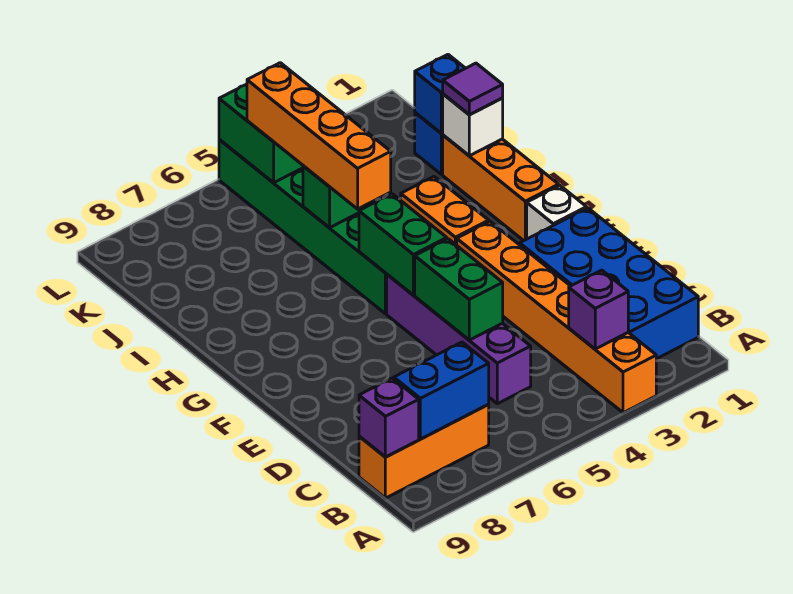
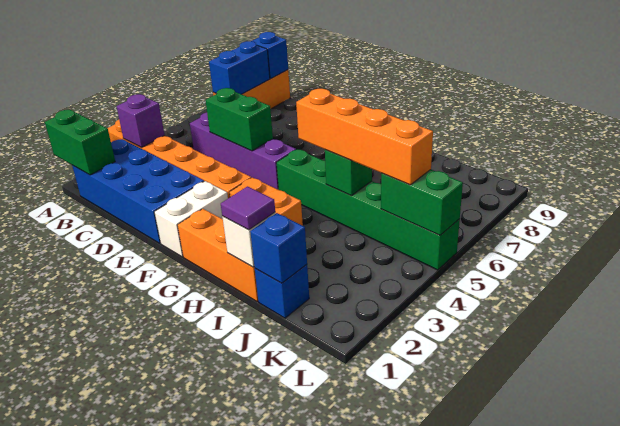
purple brick B9 level 2 -> blue brick B9 level 2
white brick F1 level 1 -> white brick F1:F2 level 1
green brick F5:G5 level 2 -> green brick A1:B1 level 2

